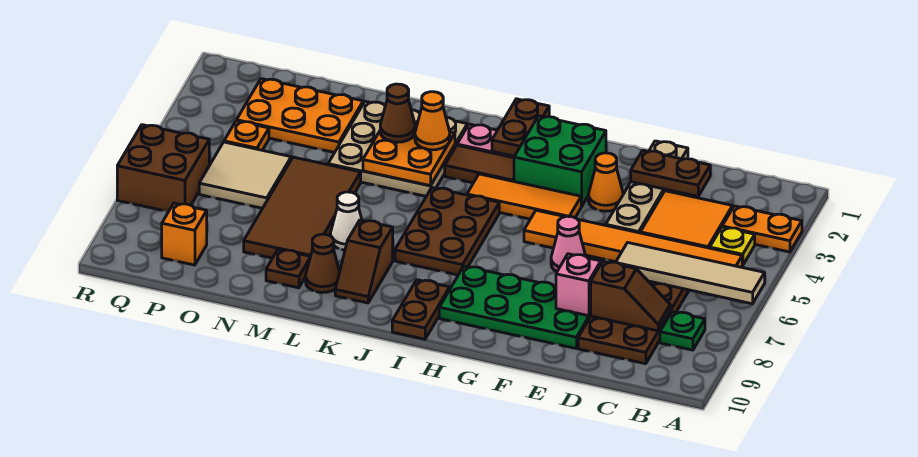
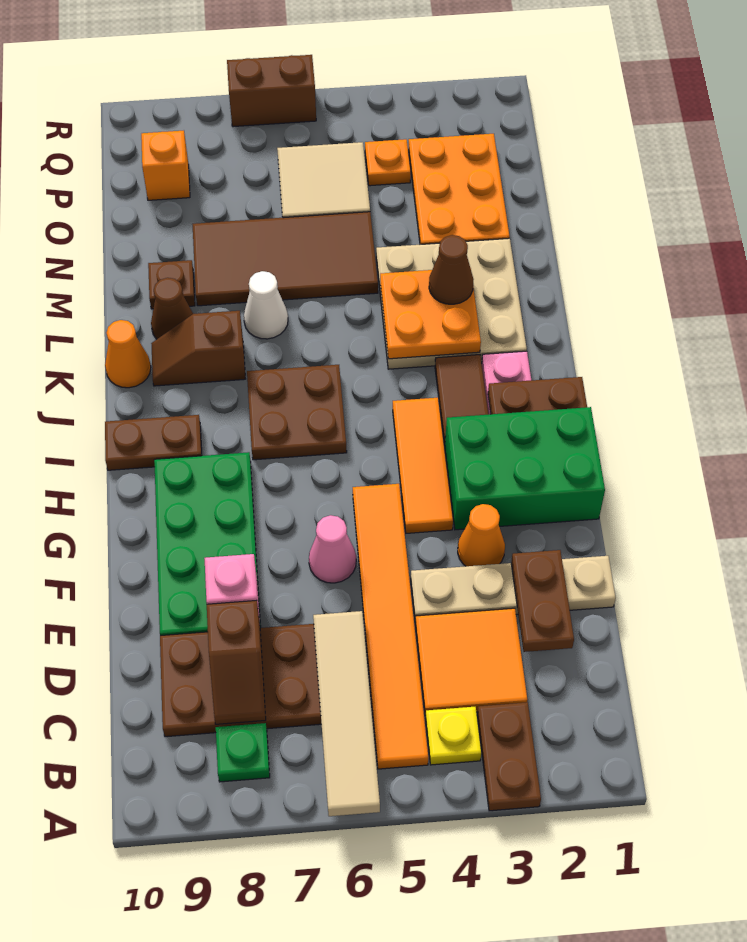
orange plate A3:B3 level 1 -> brown plate A3:B3 level 1
green brick G2:H3 level 1 -> green brick G1:H3 level 1
brown plate I5:J7 level 1 -> brown plate I6:J7 level 1
orange cone K3 level 3 -> orange cone K10 level 1
brown brick Q6:R7 level 1 -> brown brick R6:R7 level 1

